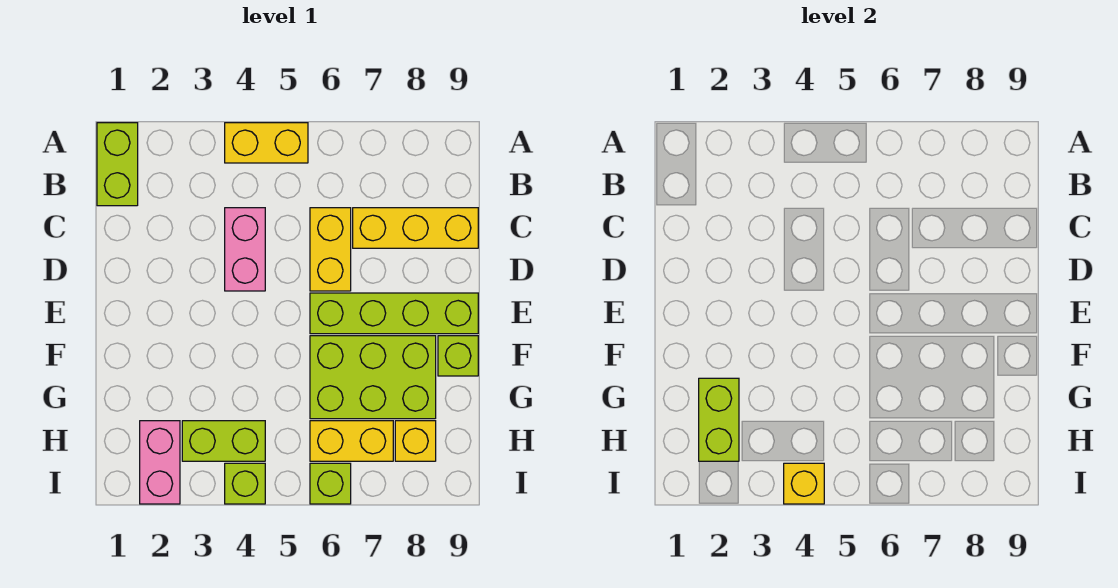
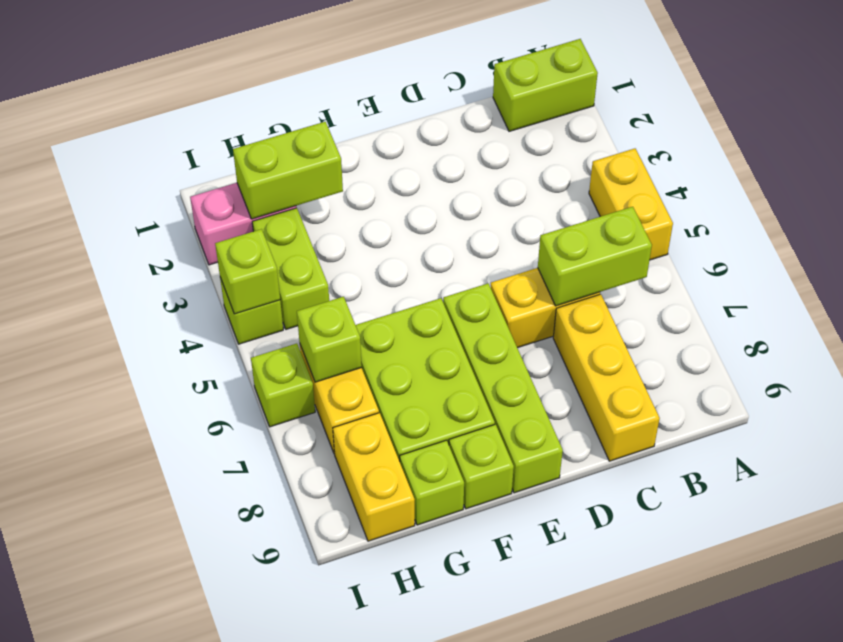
none -> lime brick B6:C6 level 2
pink brick C4:D4 level 1 -> none
none -> lime brick G9 level 1
none -> lime brick H6 level 2
yellow brick H8 level 1 -> yellow brick H8:H9 level 1
yellow brick I4 level 2 -> lime brick I4 level 2

